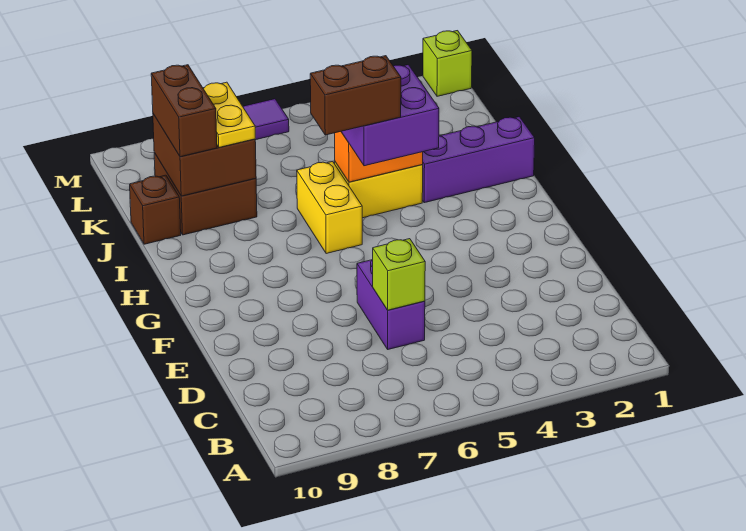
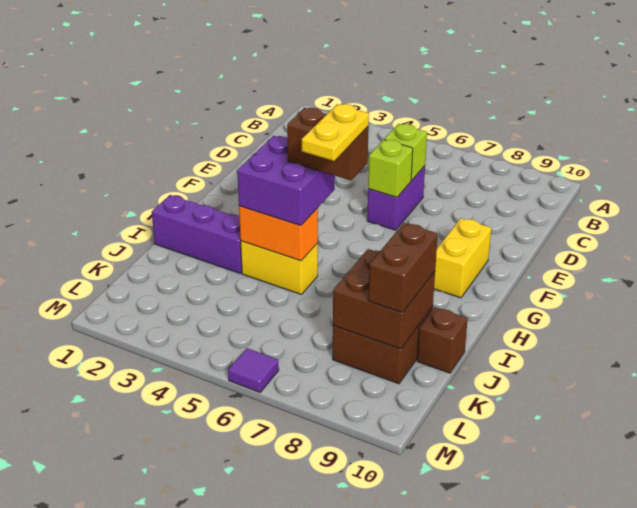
yellow brick H6:I6 level 1 -> yellow brick F9:G9 level 1
yellow plate J8:K8 level 3 -> yellow plate H6:I6 level 5
lime brick M1 level 1 -> lime brick E6 level 2

